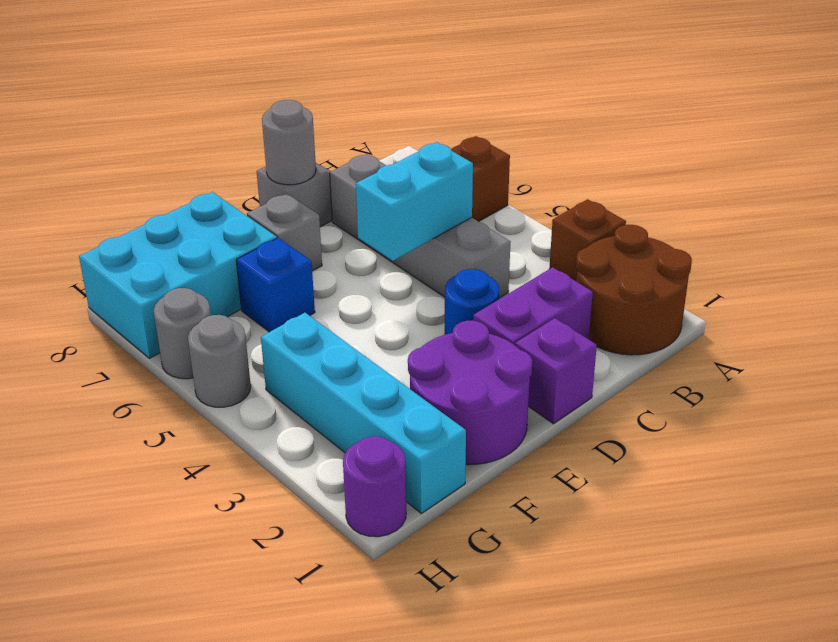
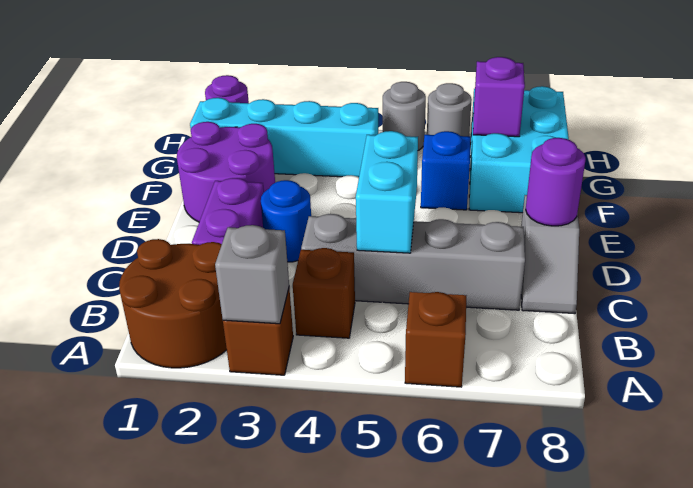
none -> brown brick B4 level 1
purple brick D1 level 1 -> purple brick G7 level 2
grey round brick D8 level 2 -> purple round brick D8 level 2
grey brick E7 level 1 -> grey brick A3 level 2

